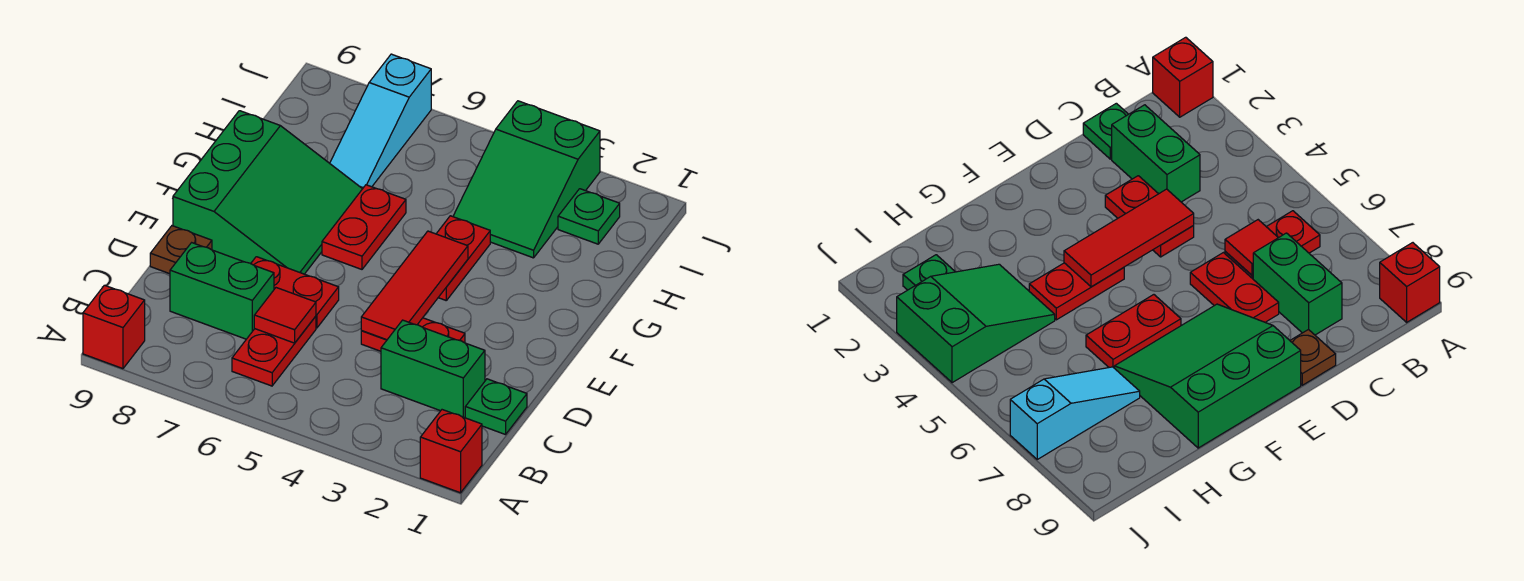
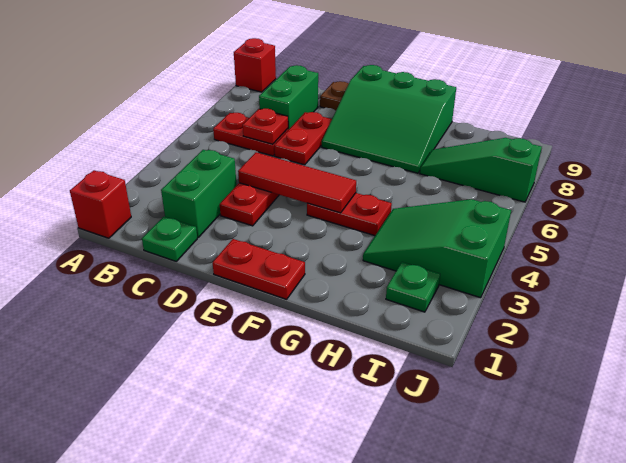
red tile C6 level 2 -> red plate C6 level 2
red plate F6:G6 level 1 -> red plate E1:F1 level 1
cyan slope H7:J7 level 1 top J -> green slope H7:J7 level 1 top J

